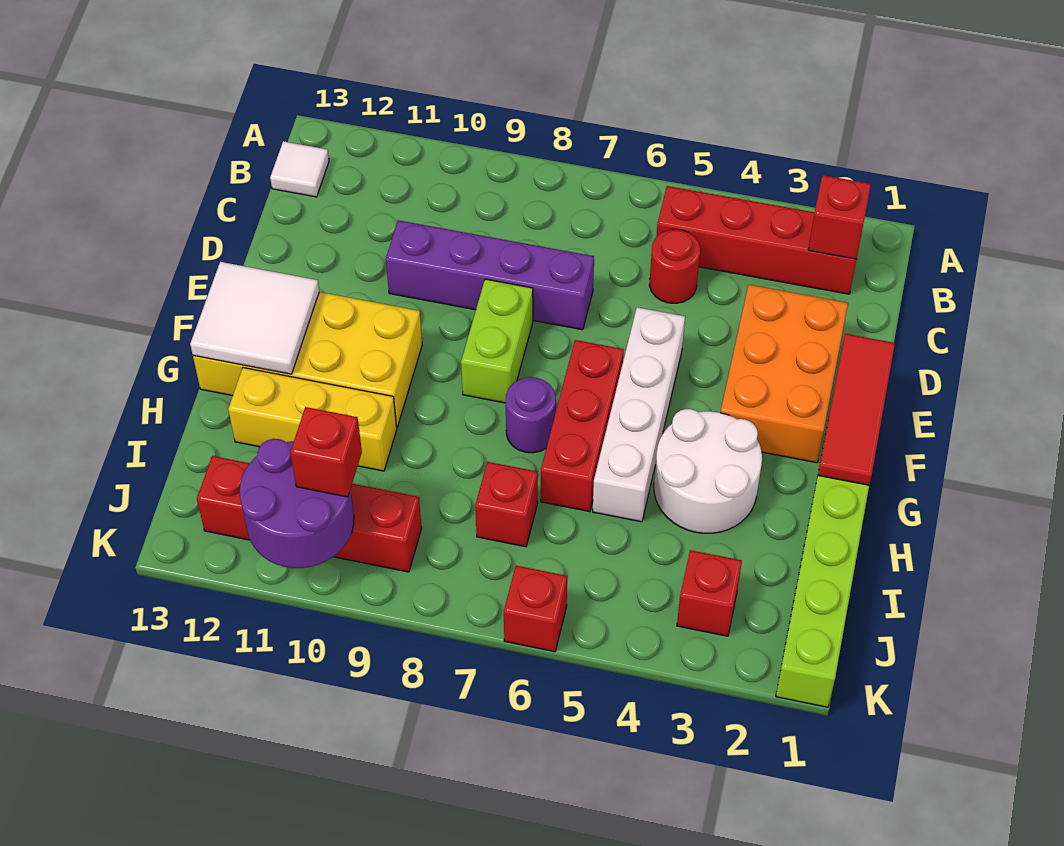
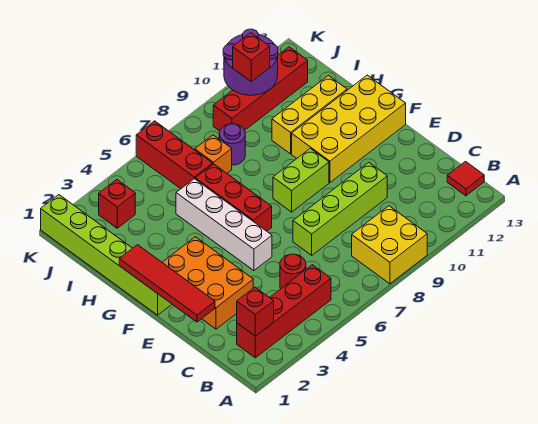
none -> yellow brick A8:B9 level 1
white tile B13 level 1 -> red tile B13 level 1
purple brick D7:D10 level 1 -> lime brick D7:D10 level 1
red tile E1:G1 level 2 -> red tile D1:G1 level 2
lime brick E8:F8 level 1 -> lime brick F8:F9 level 1
white tile F12:G13 level 2 -> none
white round brick G3:H4 level 1 -> none
purple round brick G7 level 1 -> purple round brick I8 level 1
red brick I7 level 1 -> orange brick I7 level 1
red brick K6 level 1 -> red brick I6:K6 level 1

